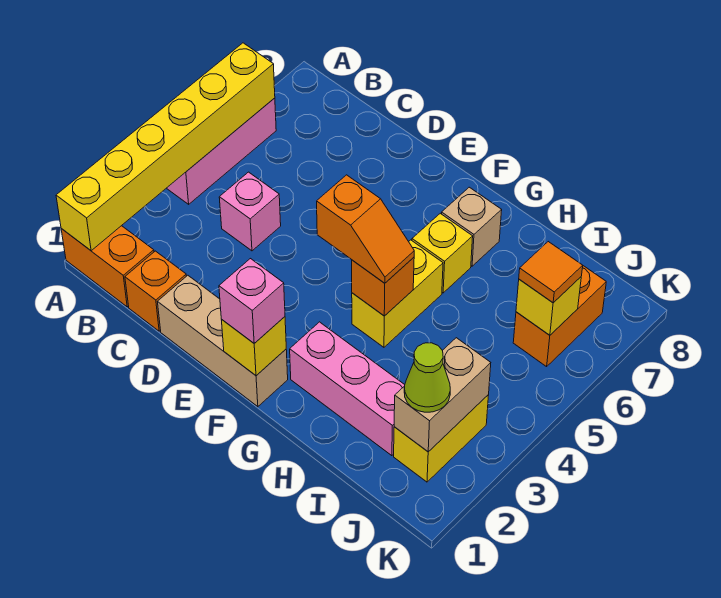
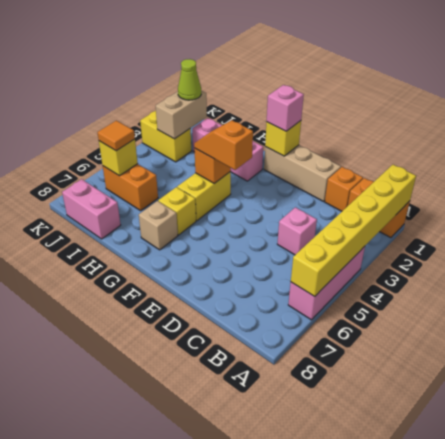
none -> pink brick I8:J8 level 1
yellow brick J2:J3 level 1 -> yellow brick J3:K3 level 1
orange brick J6:J7 level 1 -> orange brick I6:J6 level 1

